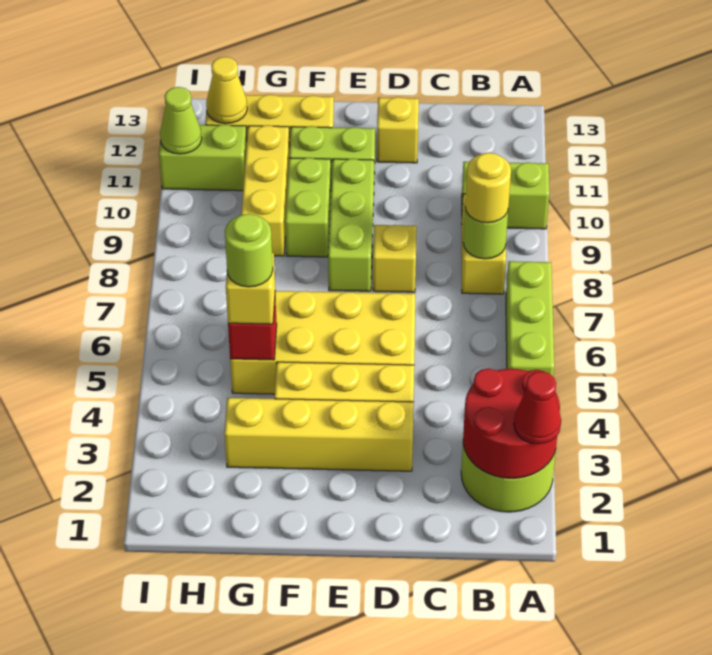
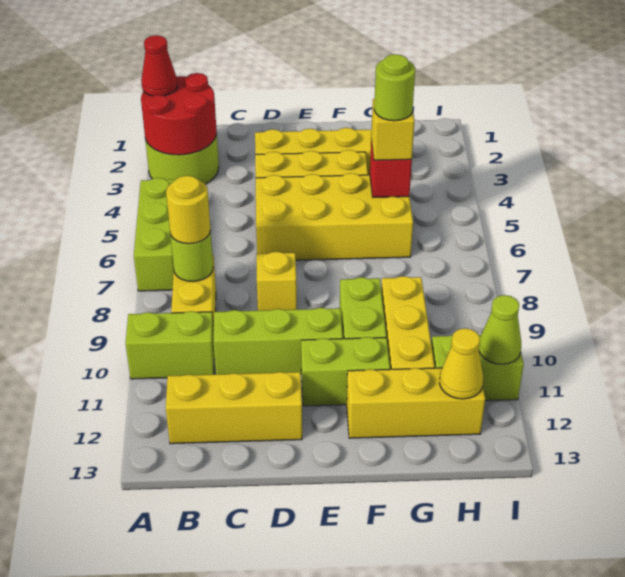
yellow brick D12 level 1 -> yellow brick B12:D12 level 1
lime brick E8:E10 level 1 -> lime brick C10:E10 level 1

